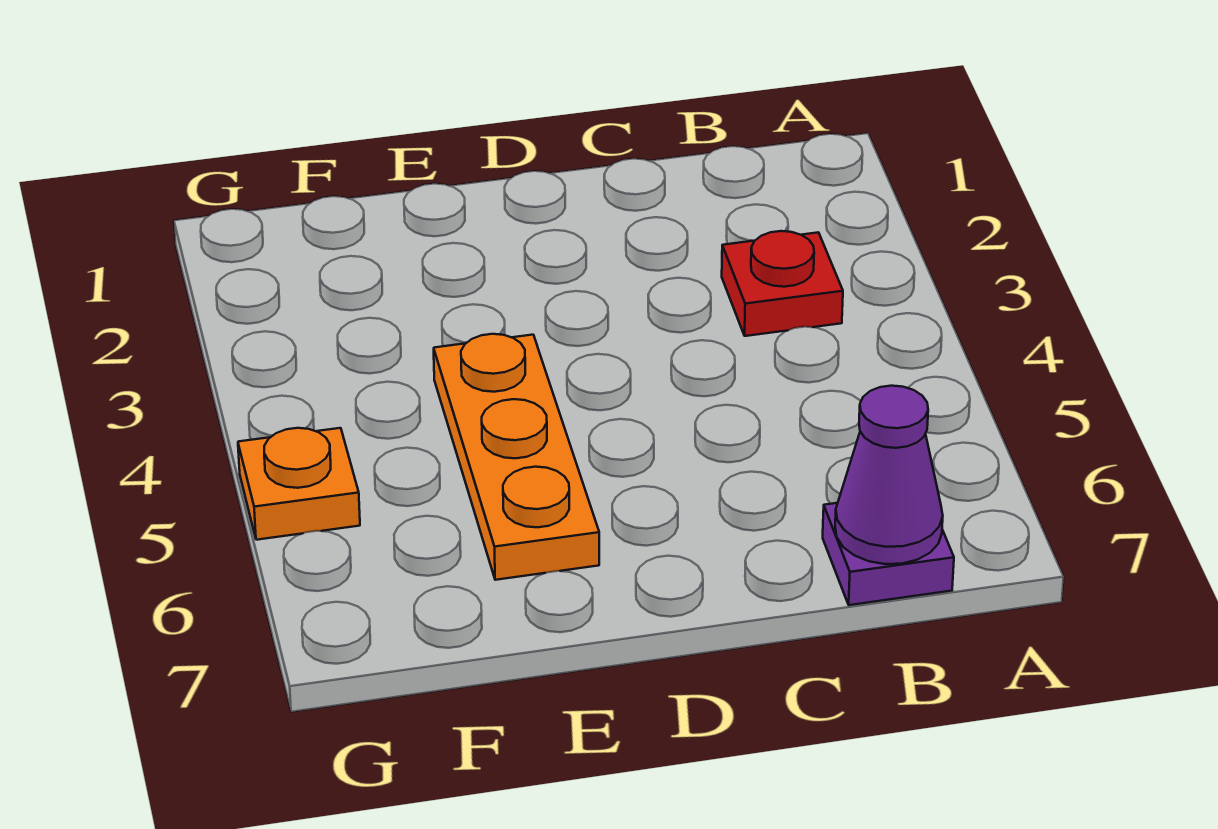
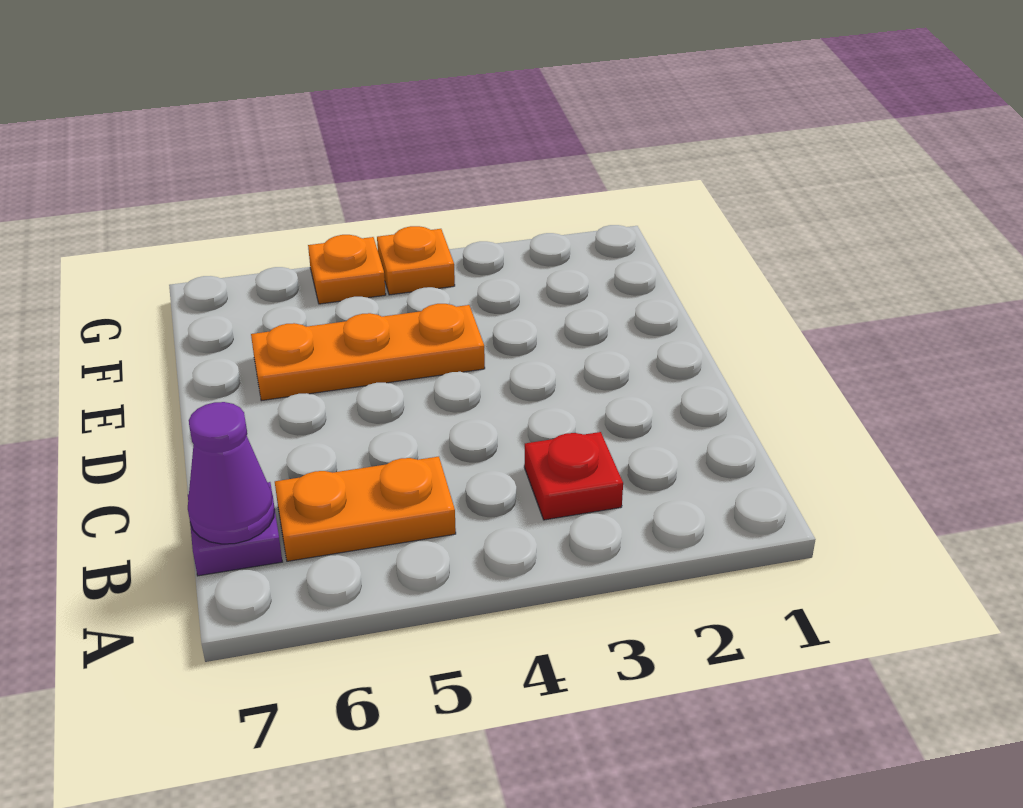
none -> orange plate B5:B6 level 1
none -> orange plate G4 level 1

